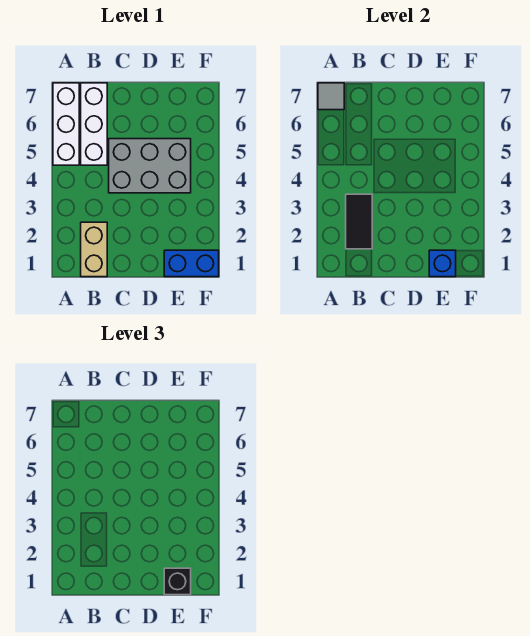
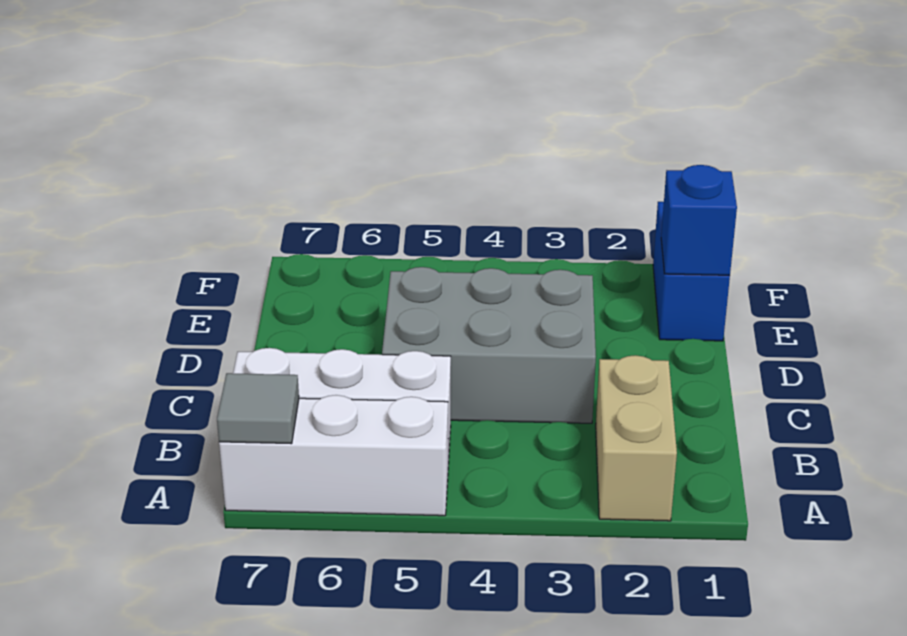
tan brick B1:B2 level 1 -> tan brick A2:B2 level 1
black tile B2:B3 level 2 -> none
grey brick C4:E5 level 1 -> grey brick C3:D5 level 1
black brick E1 level 3 -> none

